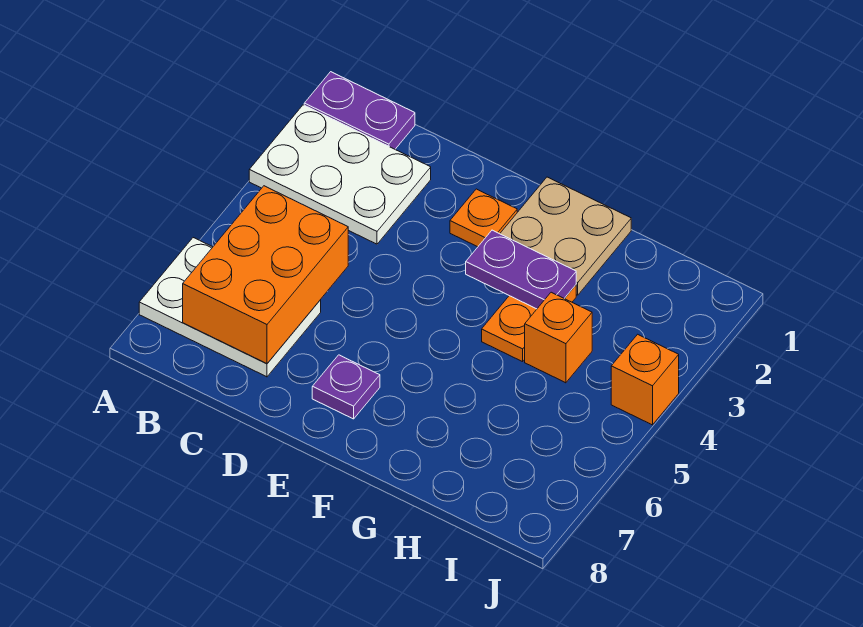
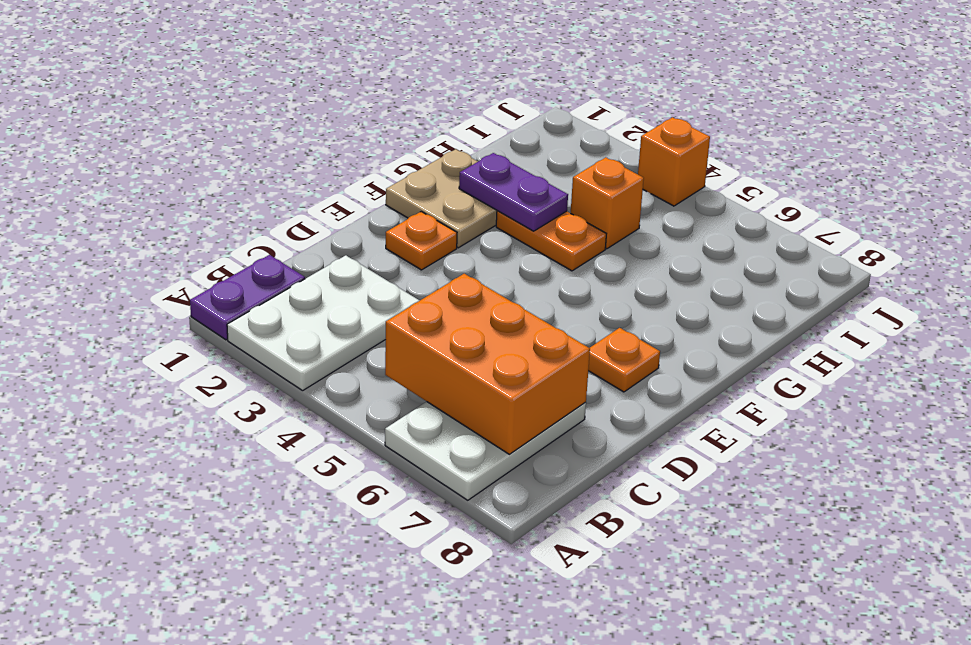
purple plate E7 level 1 -> orange plate E7 level 1
purple plate F3:G3 level 2 -> purple plate G2:G3 level 2

